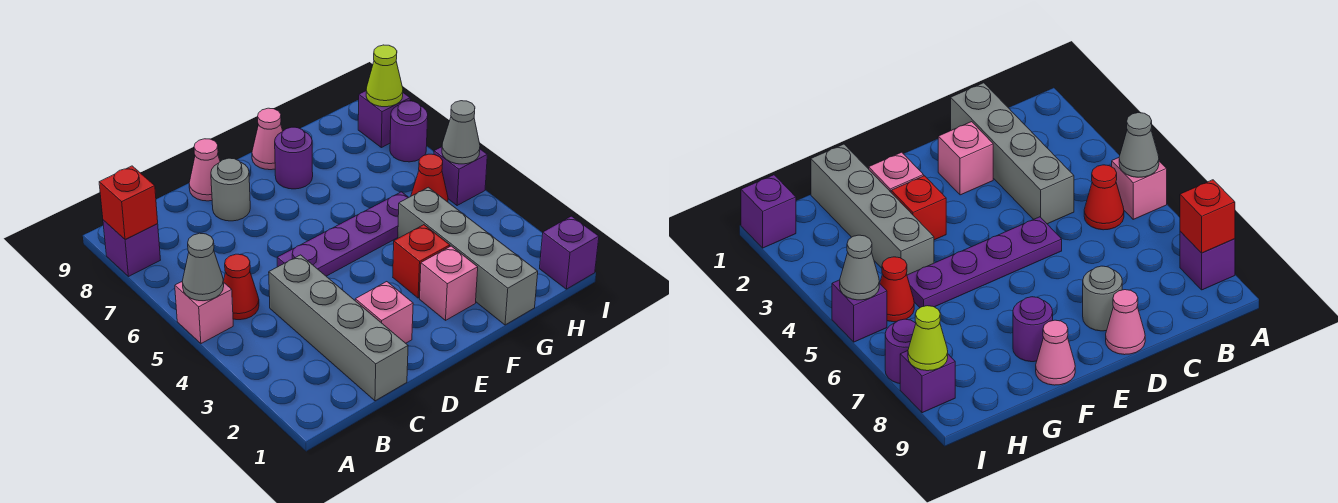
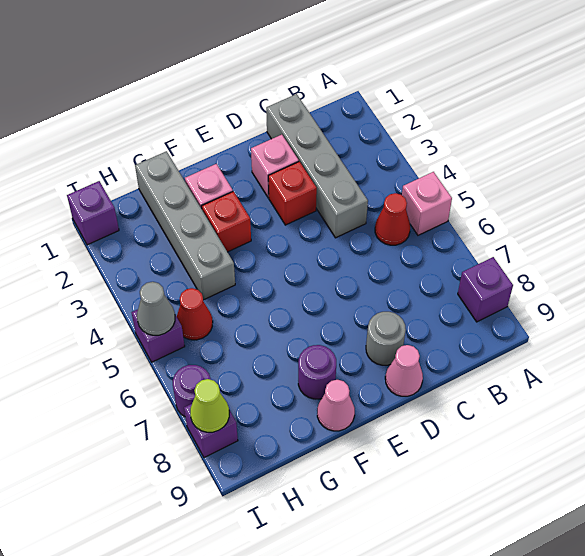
grey cone A5 level 2 -> none
red brick A8 level 2 -> red brick D3 level 1
purple plate D5:G5 level 1 -> none

